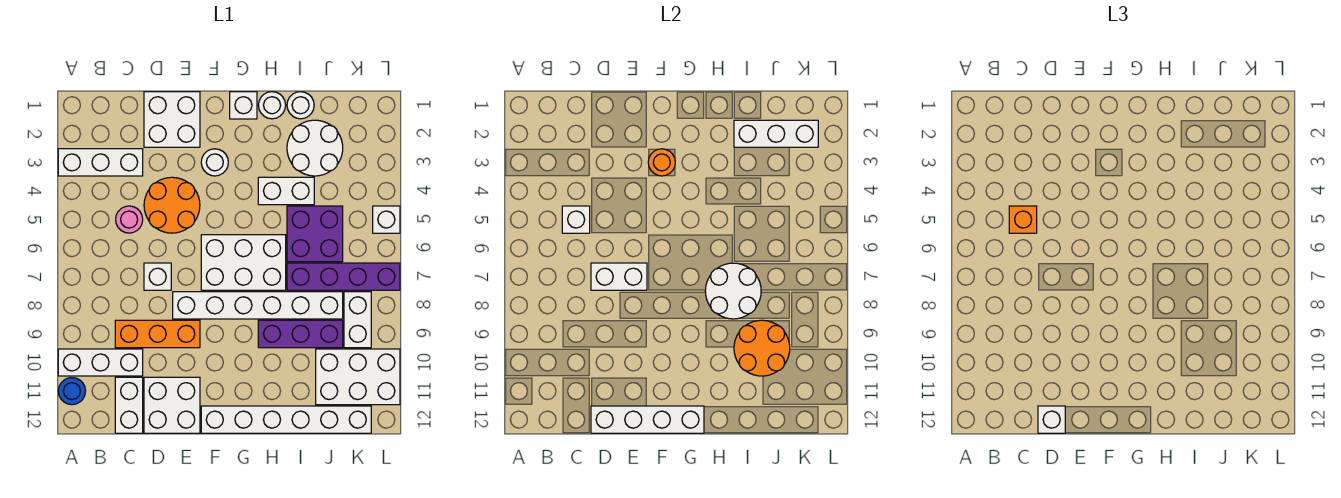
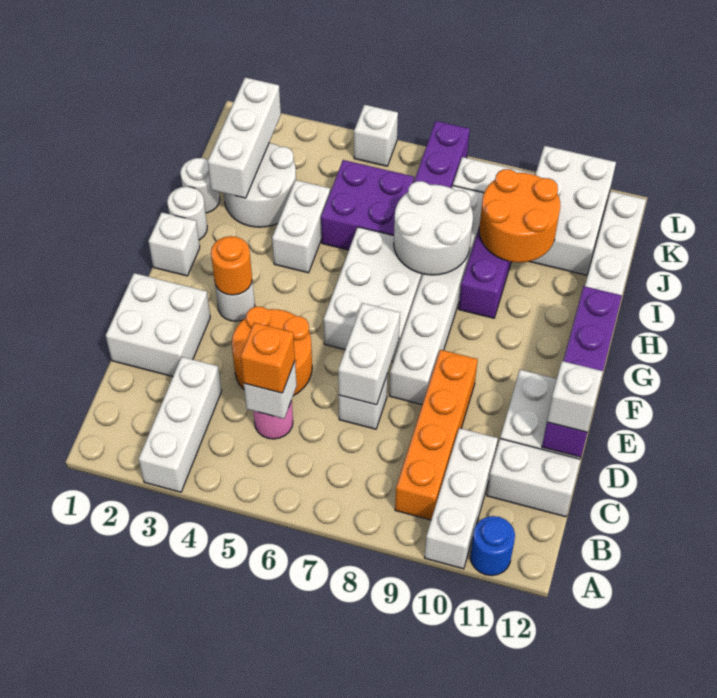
orange brick C9:E9 level 1 -> orange brick B9:E9 level 1
white brick D12:G12 level 2 -> purple brick D12:G12 level 2

